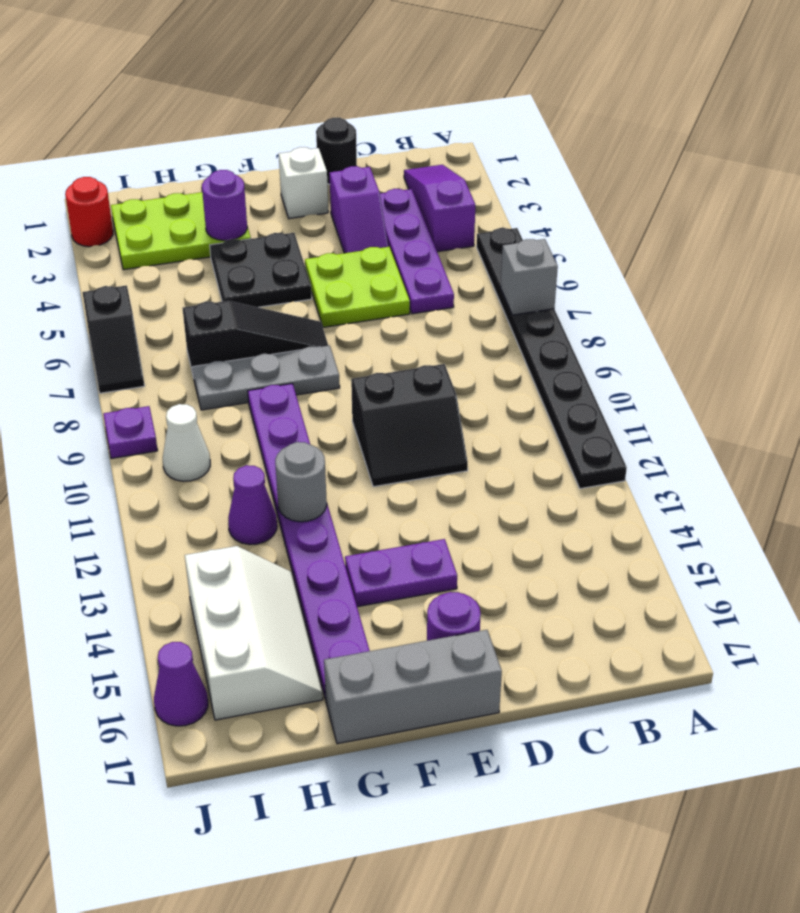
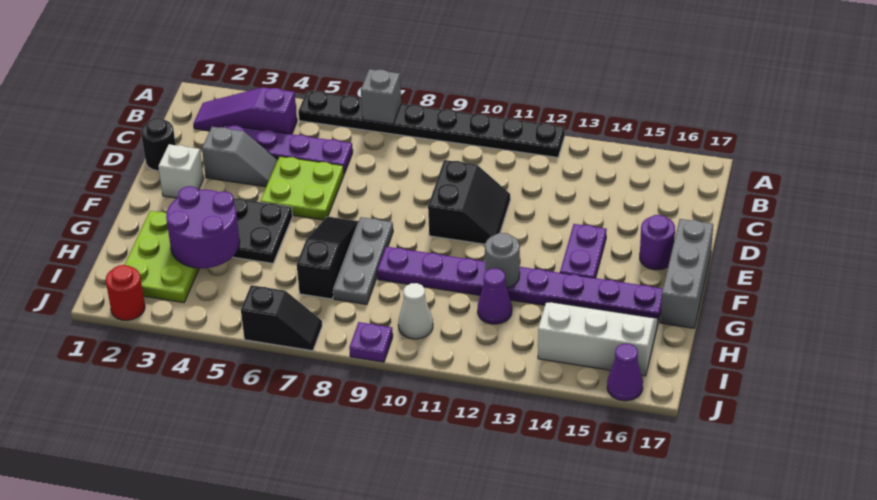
purple slope D3:D4 level 1 top 3 -> grey slope D3:D4 level 1 top 3
purple round brick G3 level 2 -> purple round brick G3:H4 level 2

